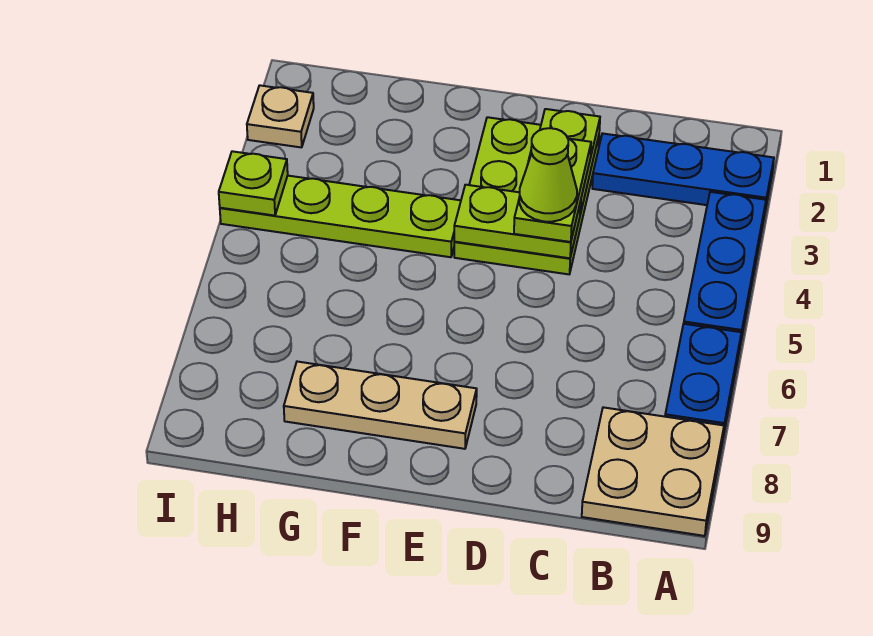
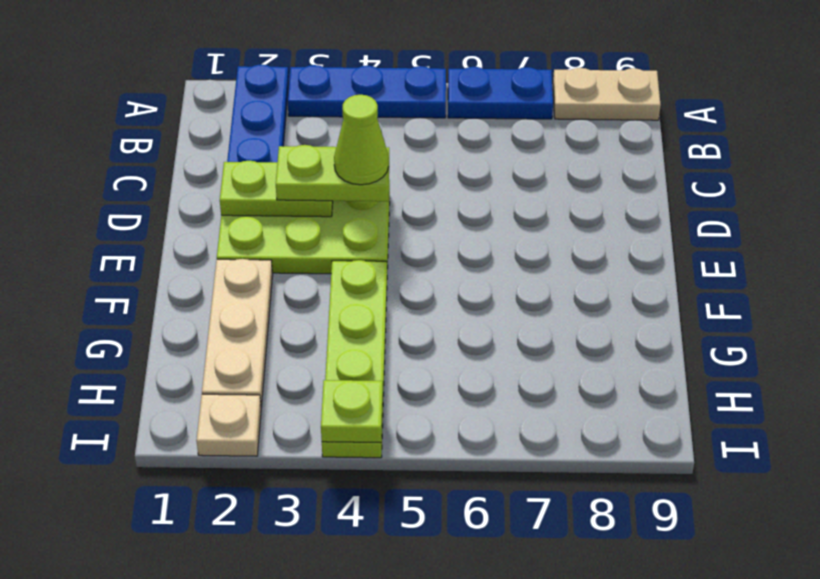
tan plate A8:B9 level 1 -> tan plate A8:A9 level 1
lime plate D4:E4 level 2 -> none
tan plate E8:G8 level 1 -> tan plate F2:H2 level 1

